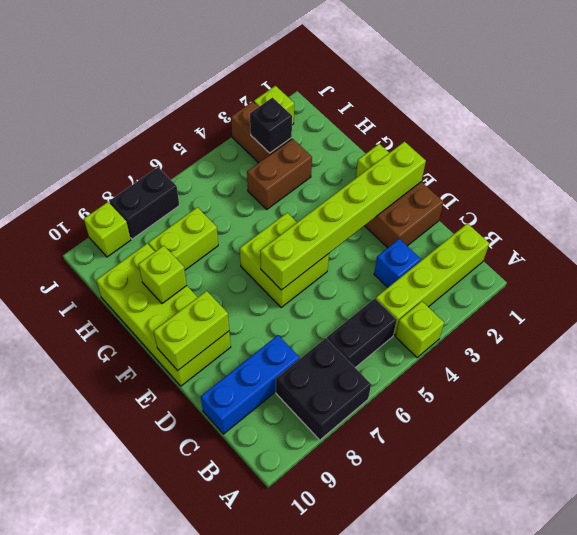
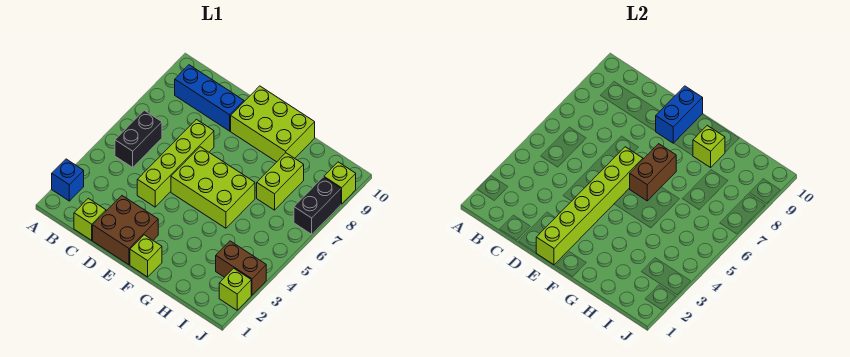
lime brick A4 level 1 -> lime brick C1 level 1
black brick A7:B8 level 1 -> none
lime brick B1:B4 level 1 -> lime brick D4:D7 level 1
blue brick C3 level 1 -> blue brick A2 level 1
blue brick C8:C10 level 1 -> blue brick B9:D9 level 1
lime brick E5:F6 level 1 -> lime brick E5:G6 level 1
lime brick E9:H10 level 1 -> lime brick E9:G10 level 1
lime brick E9:E10 level 2 -> blue brick E9:E10 level 2
brown brick H3:H4 level 1 -> brown brick F6:F7 level 2
black brick I3 level 2 -> none

